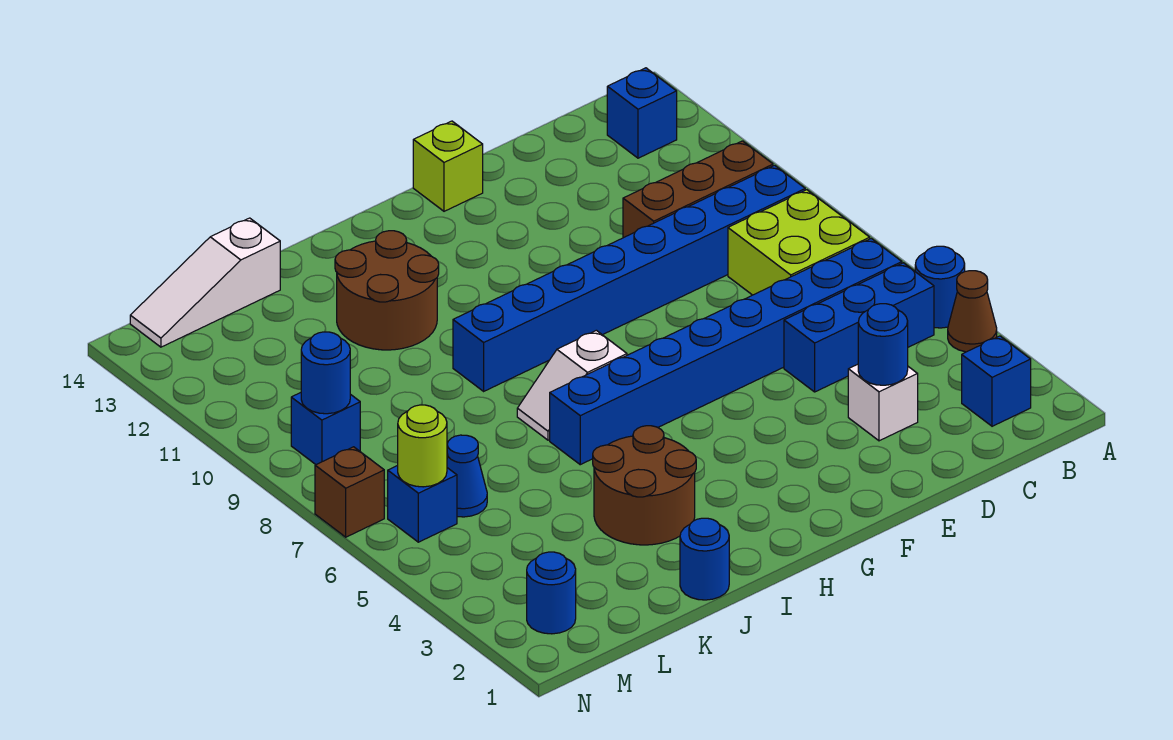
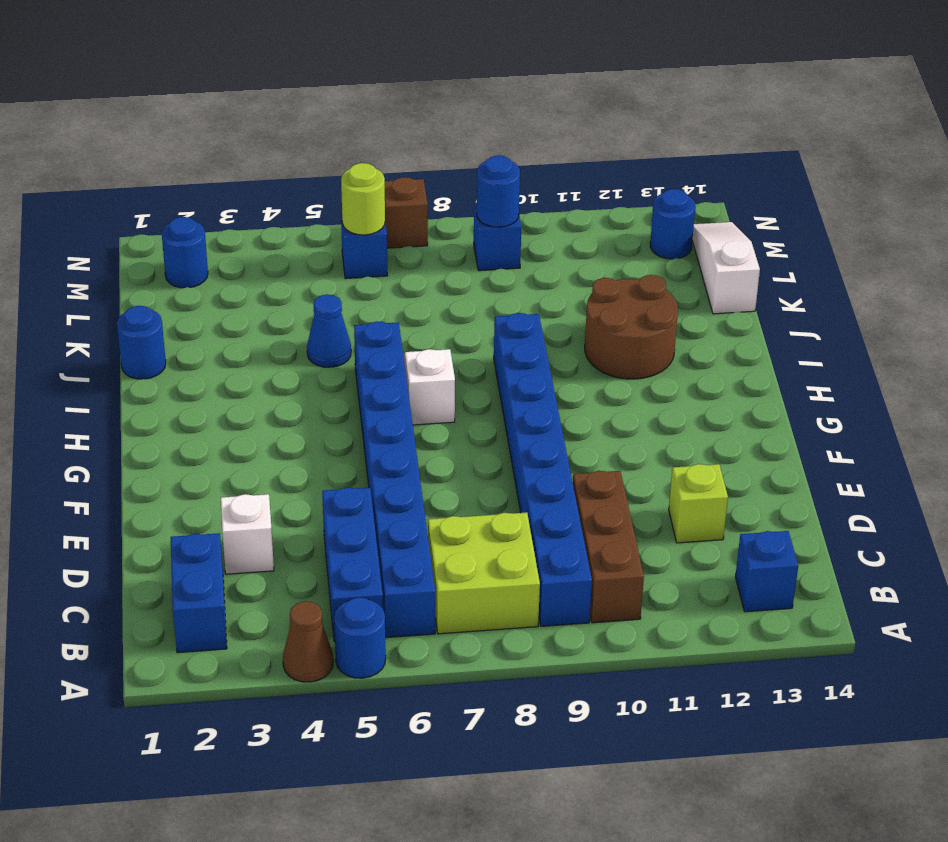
blue brick B2 level 1 -> blue brick B2:C2 level 1
blue round brick D3 level 2 -> blue round brick M13 level 1
lime brick F14 level 1 -> lime brick D12 level 1
brown round brick I3:J4 level 1 -> none
blue cone L6 level 1 -> blue cone J5 level 1

